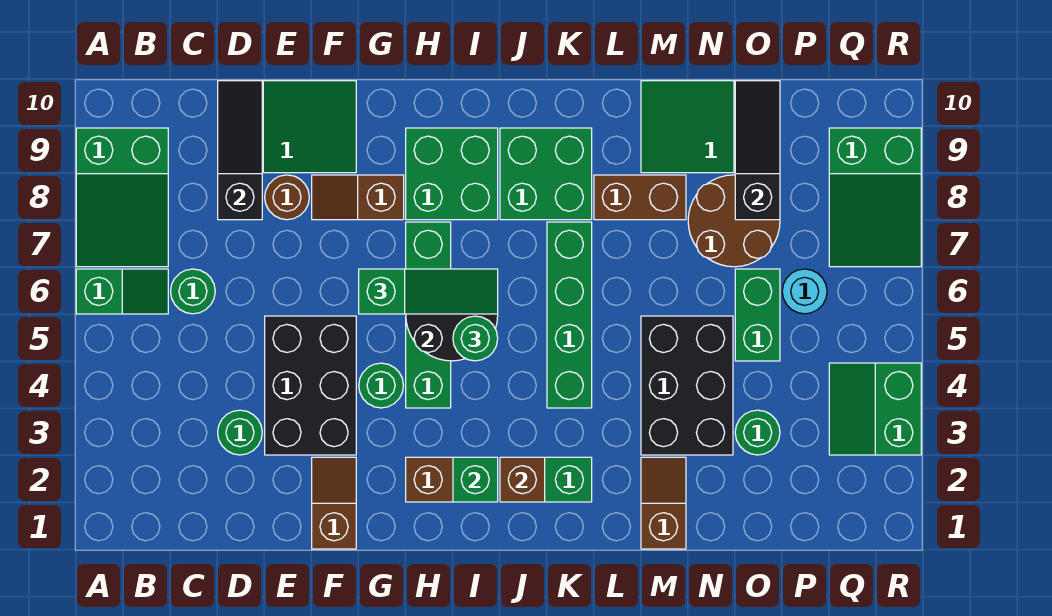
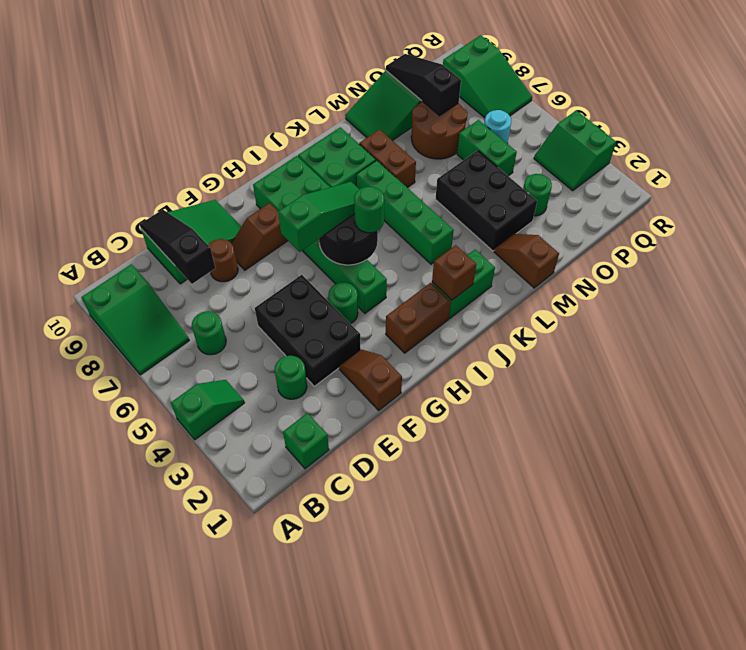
green slope A6:B6 level 1 top A -> green slope A4:B4 level 1 top A
green brick I2 level 2 -> green brick C1 level 1
brown brick L8:M8 level 1 -> brown brick L7:L8 level 1

